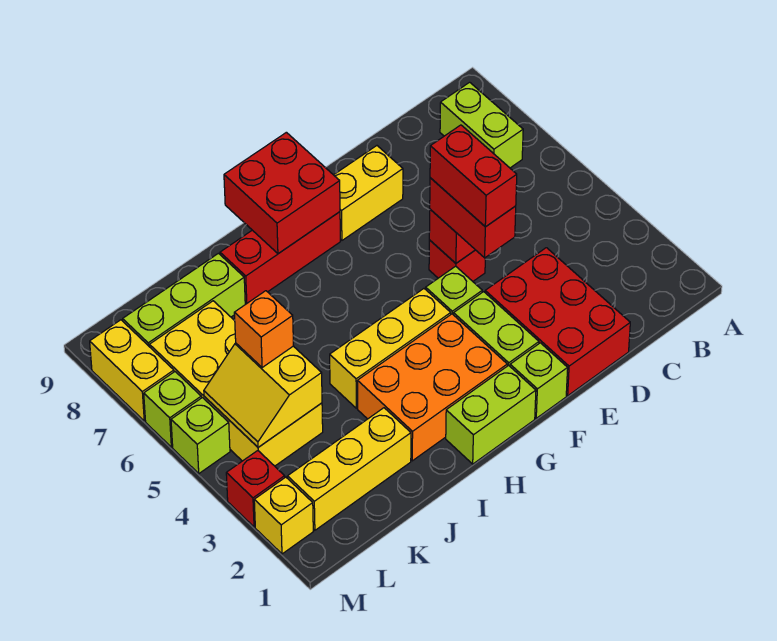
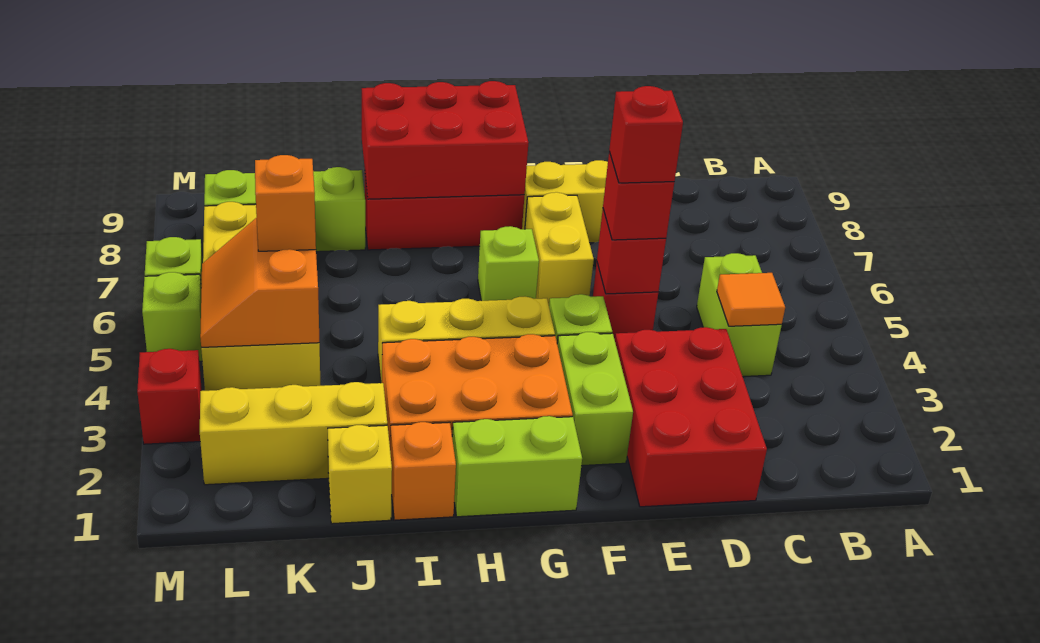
lime brick B7:B8 level 1 -> lime brick C4:C5 level 1
none -> orange tile C4 level 2
red brick E4:E5 level 3 -> red brick E5 level 3
red brick E4:E5 level 4 -> red brick E5 level 4
lime brick F1 level 1 -> lime brick G6 level 1
red brick G8:H9 level 2 -> red brick G8:I9 level 2
none -> orange brick I1 level 1
yellow slope K4:L5 level 2 top K -> orange slope K4:L5 level 2 top K
yellow brick M2 level 1 -> yellow brick J1 level 1
yellow brick M7:M8 level 1 -> yellow brick F6:F7 level 1

